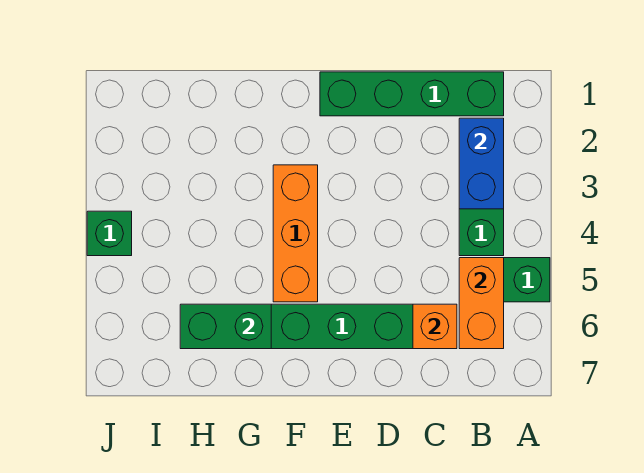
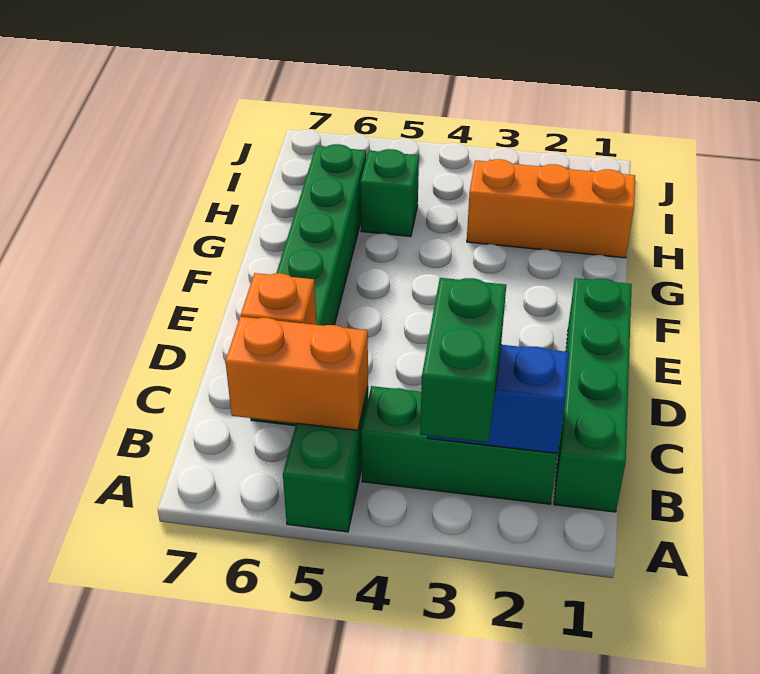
orange brick F3:F5 level 1 -> orange brick H1:H3 level 1
green brick G6:H6 level 2 -> green brick A3:B3 level 3
green brick J4 level 1 -> green brick H5 level 1

